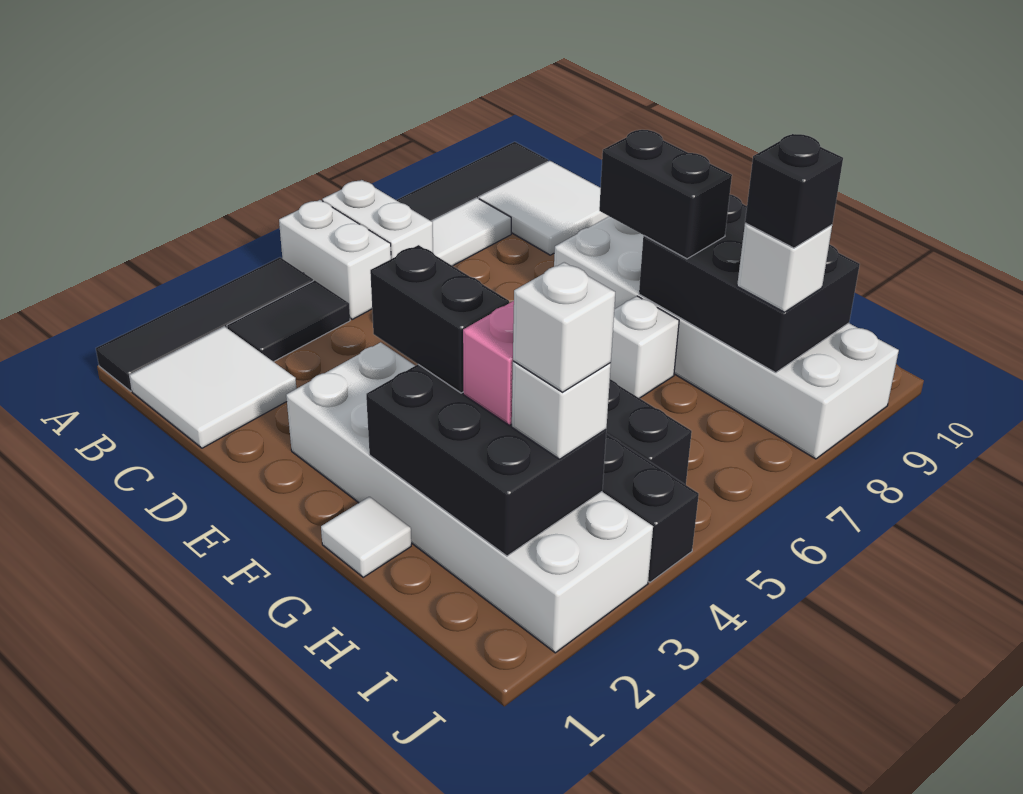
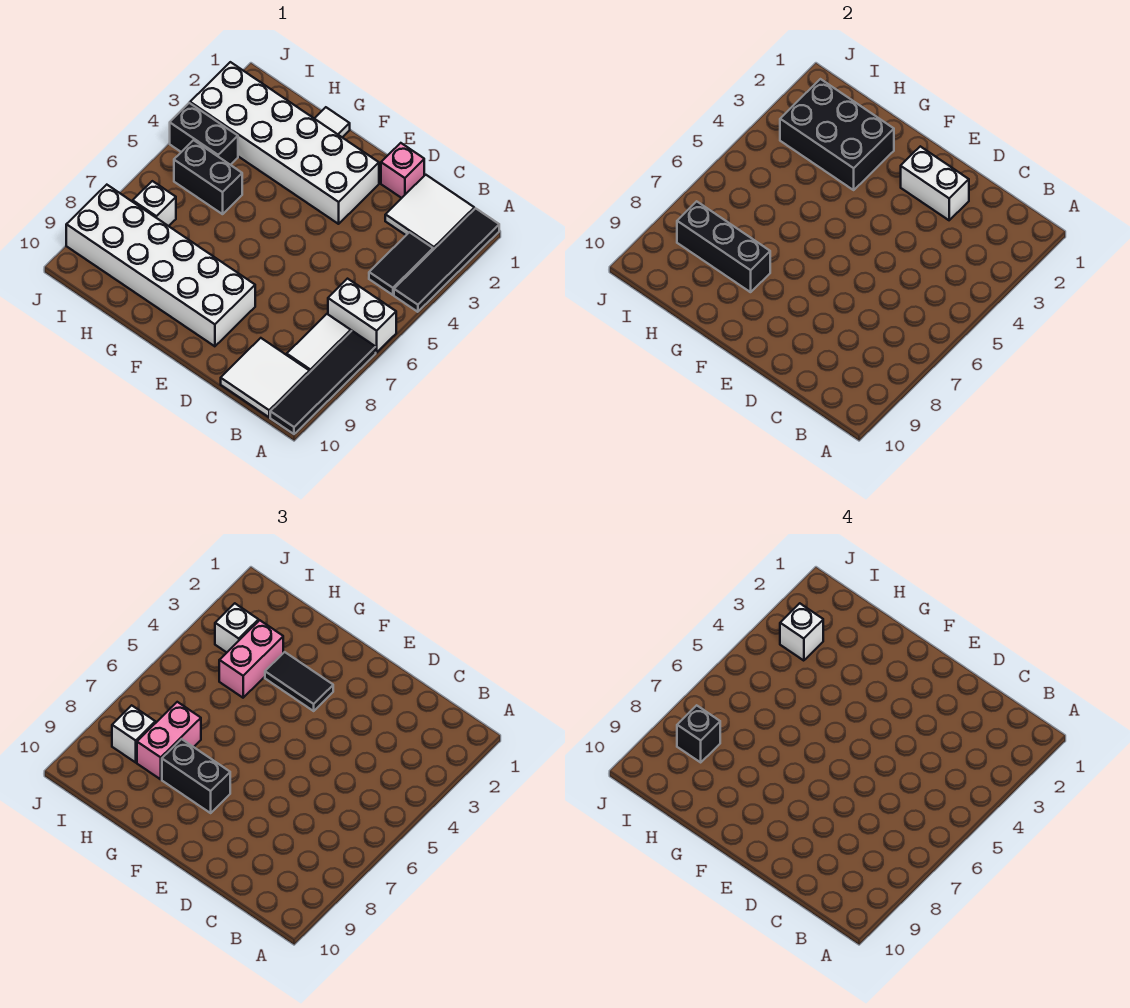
white brick A5:B5 level 1 -> white brick D2:E2 level 2
none -> pink brick D1 level 1
black brick F3:G3 level 3 -> black tile F3:G3 level 3
white brick G7 level 1 -> white brick I7 level 1
black brick G8:I9 level 2 -> black brick G8:I8 level 2
none -> pink brick H7:H8 level 3

